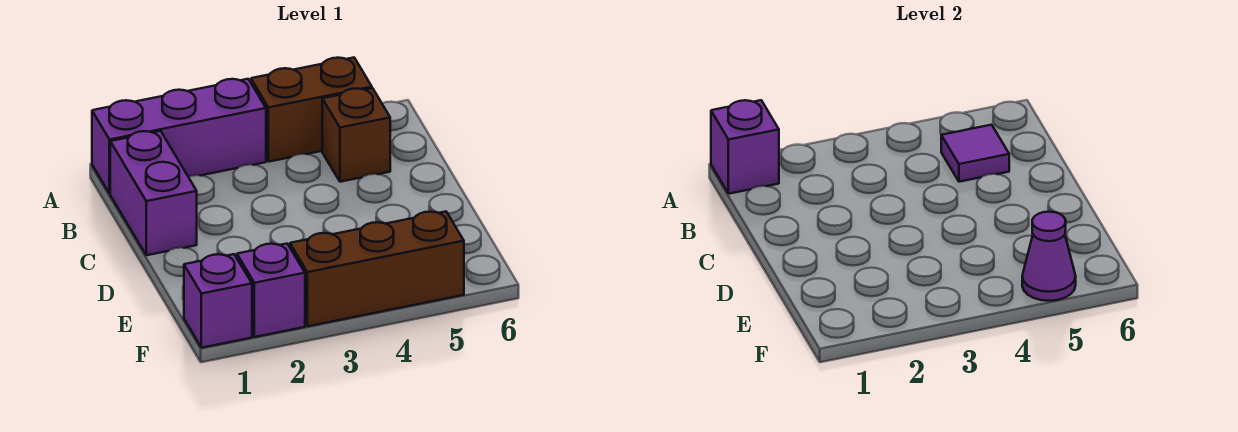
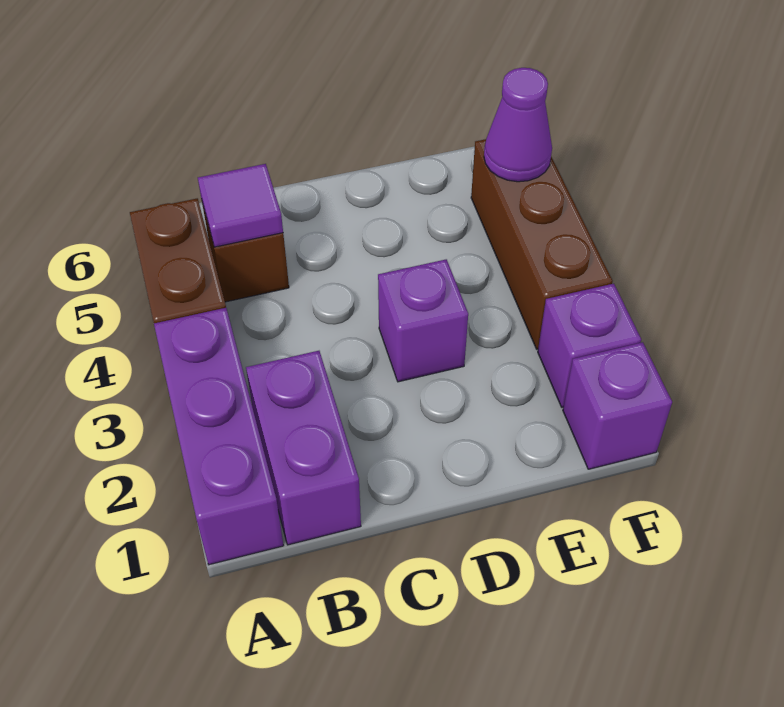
purple brick A1 level 2 -> purple brick D3 level 1
purple brick B1:C1 level 1 -> purple brick B1:B2 level 1

